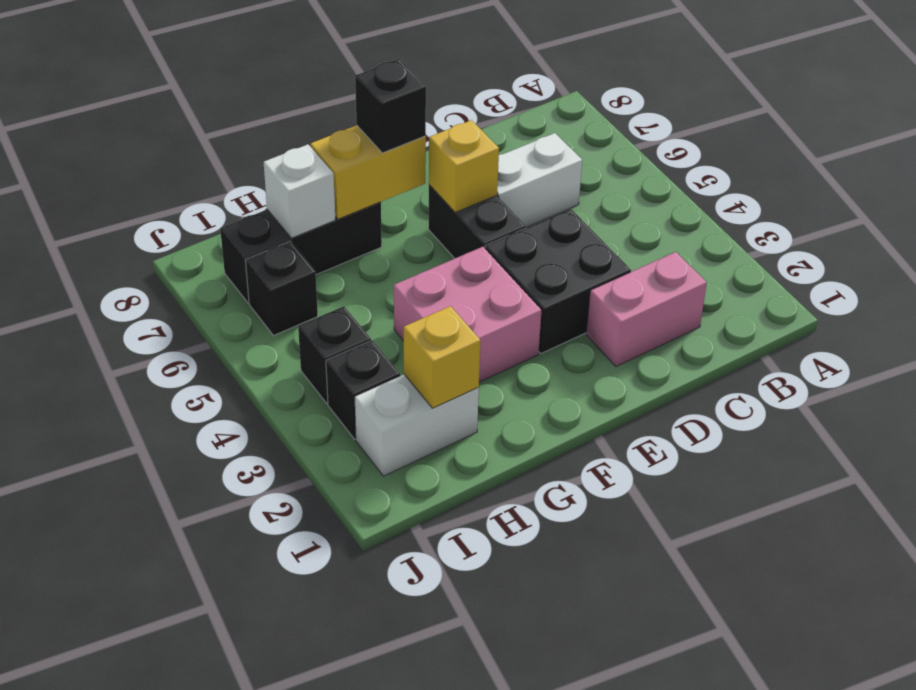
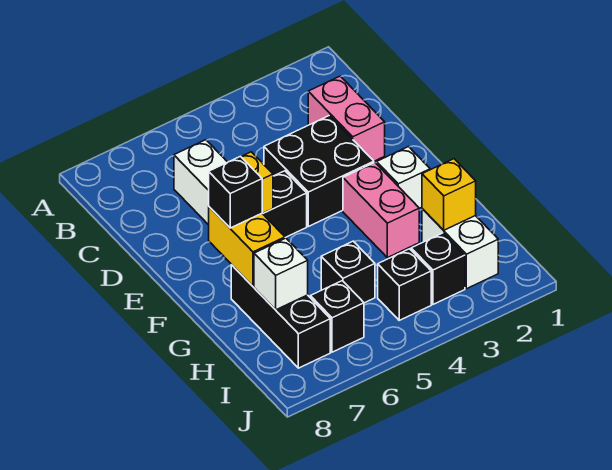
none -> white brick F2 level 1
pink brick F3:G4 level 1 -> pink brick F3:G3 level 1
none -> black brick H5 level 1

